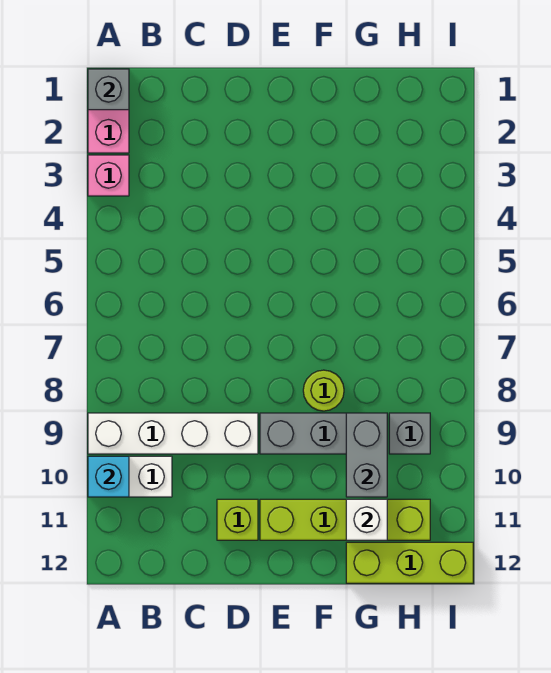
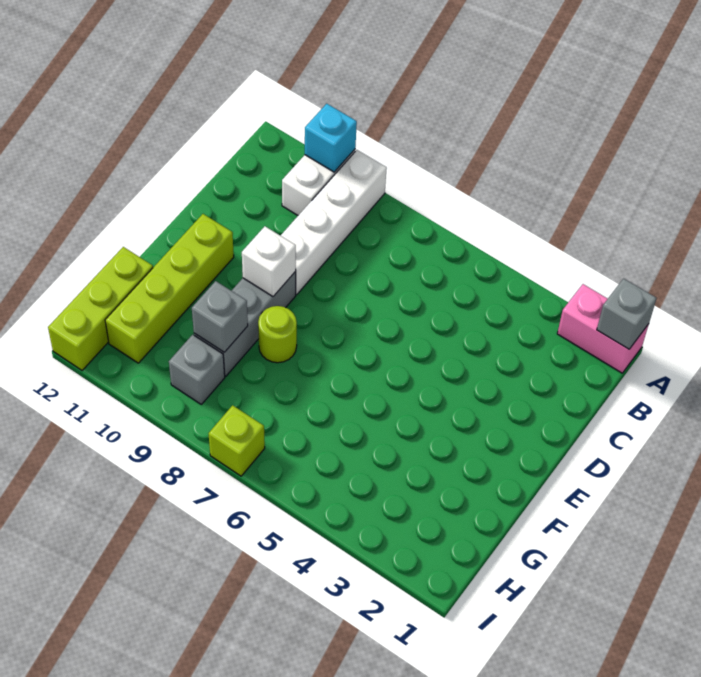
pink brick A3 level 1 -> none
lime brick D11 level 1 -> lime brick I7 level 1
grey brick G9:G10 level 2 -> grey brick G9 level 2
white brick G11 level 2 -> white brick E9 level 2

